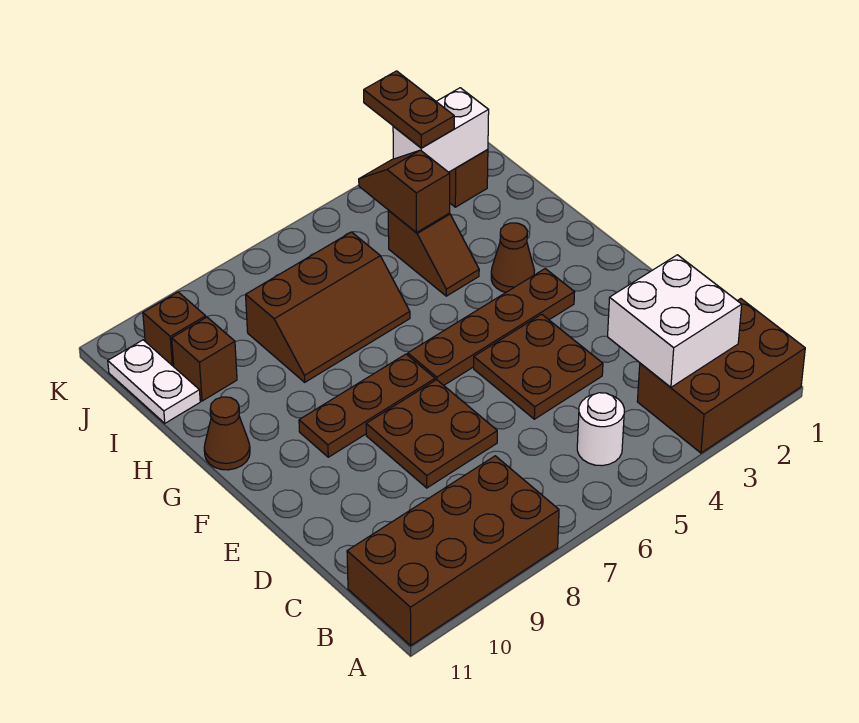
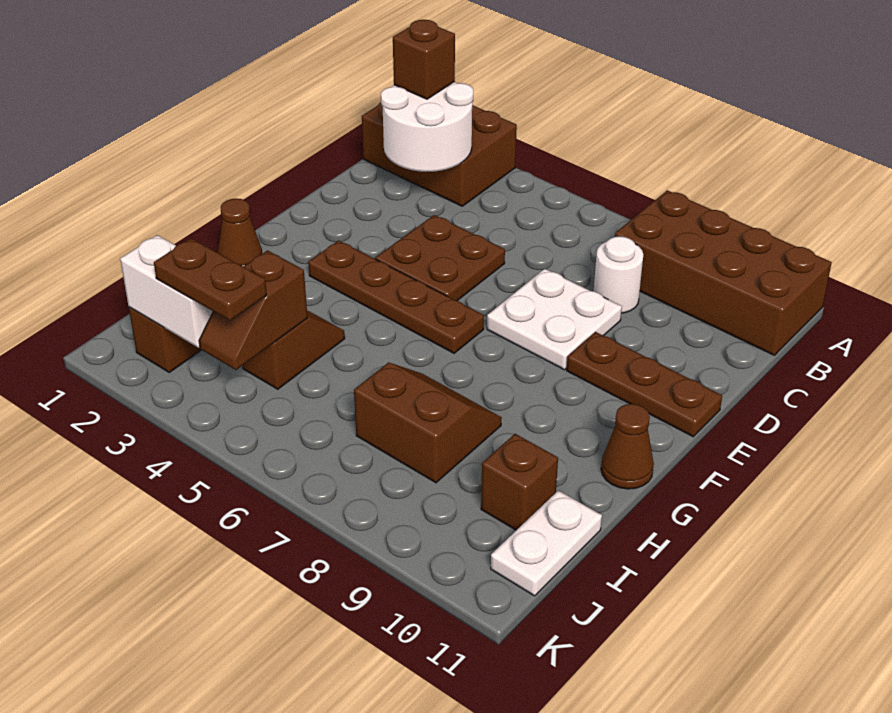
white brick B2:C3 level 2 -> white round brick B2:C3 level 2
white round brick B5 level 1 -> white round brick C8 level 1
brown plate D7:E8 level 1 -> white plate D7:E8 level 1
brown plate F7:F9 level 1 -> brown plate E9:E11 level 1
brown cone G3 level 1 -> brown cone G1 level 1
brown slope H6:I8 level 1 top I -> brown slope H7:I8 level 1 top I
brown plate J3:K3 level 3 -> brown plate J3:J4 level 3
brown brick J10 level 1 -> brown brick B2 level 3

